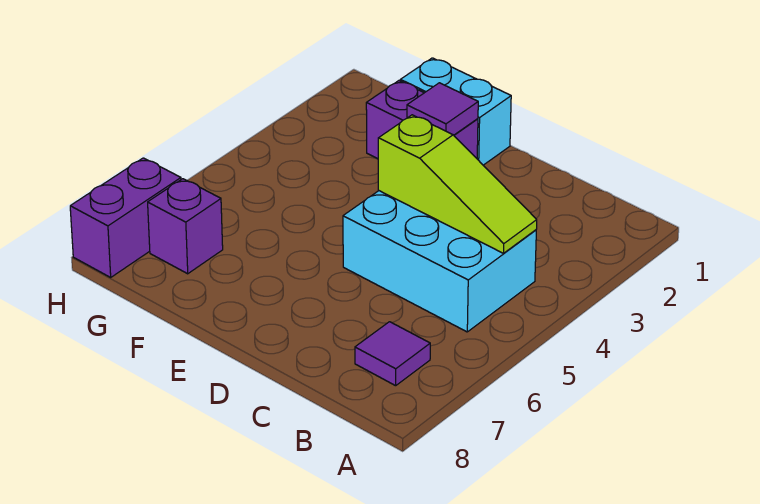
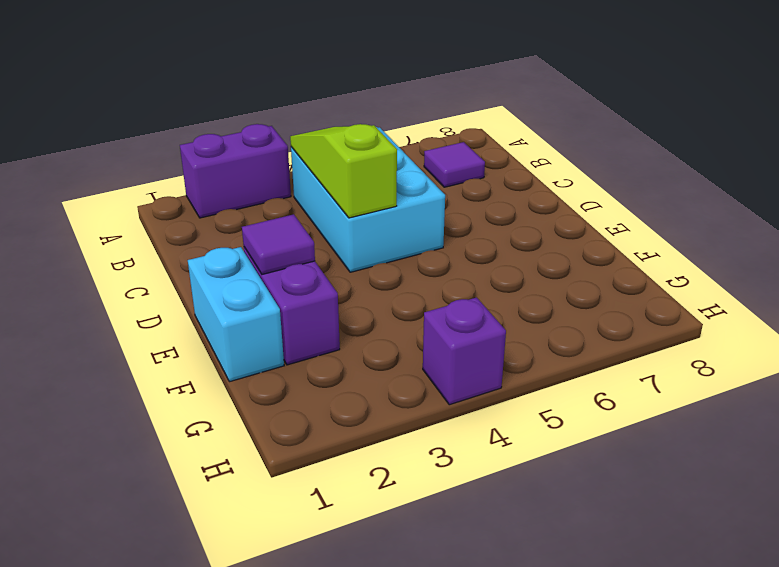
purple brick G7 level 1 -> purple brick H4 level 1
purple brick H7:H8 level 1 -> purple brick A2:A3 level 1

